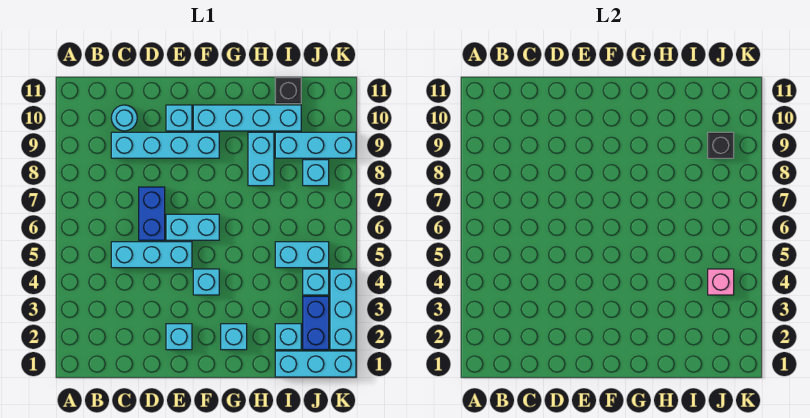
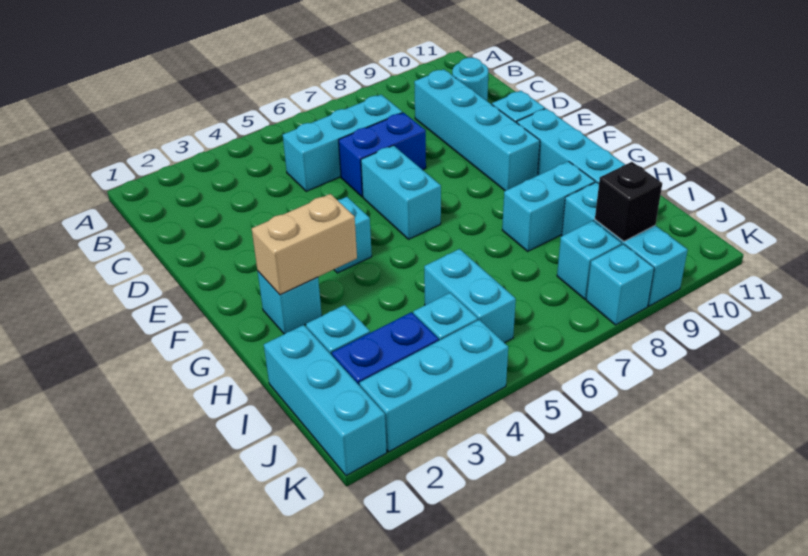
cyan brick C5:E5 level 1 -> cyan brick C5:C7 level 1
cyan brick E2 level 1 -> cyan brick K8 level 1
none -> tan brick G2:G3 level 2
black brick I11 level 1 -> none
pink brick J4 level 2 -> none

